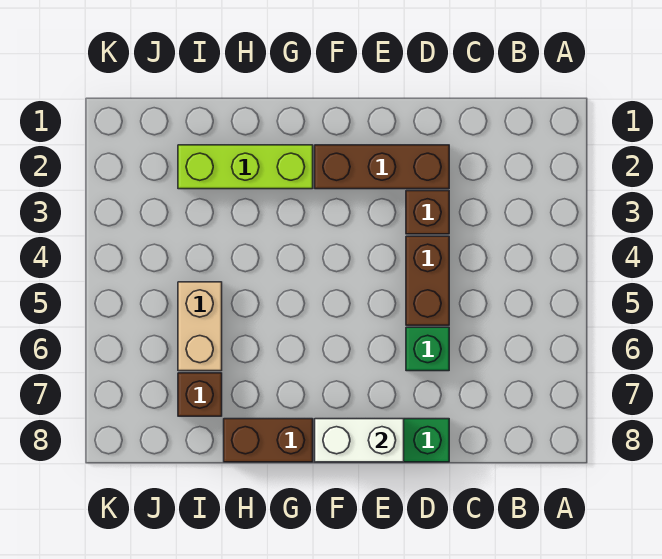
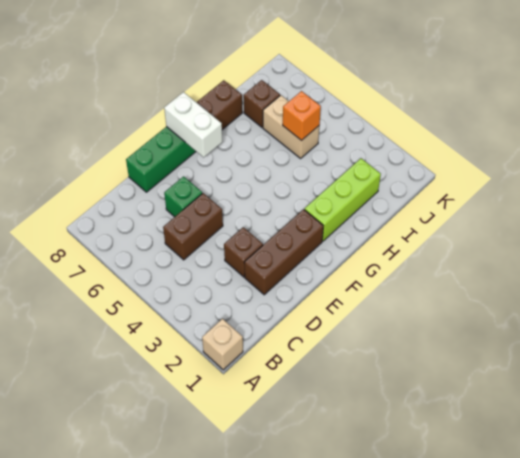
none -> tan brick A1 level 1
brown brick D4:D5 level 1 -> brown brick C5:D5 level 1
white brick E8:F8 level 2 -> white brick F7:F8 level 2
none -> orange brick I5 level 2

